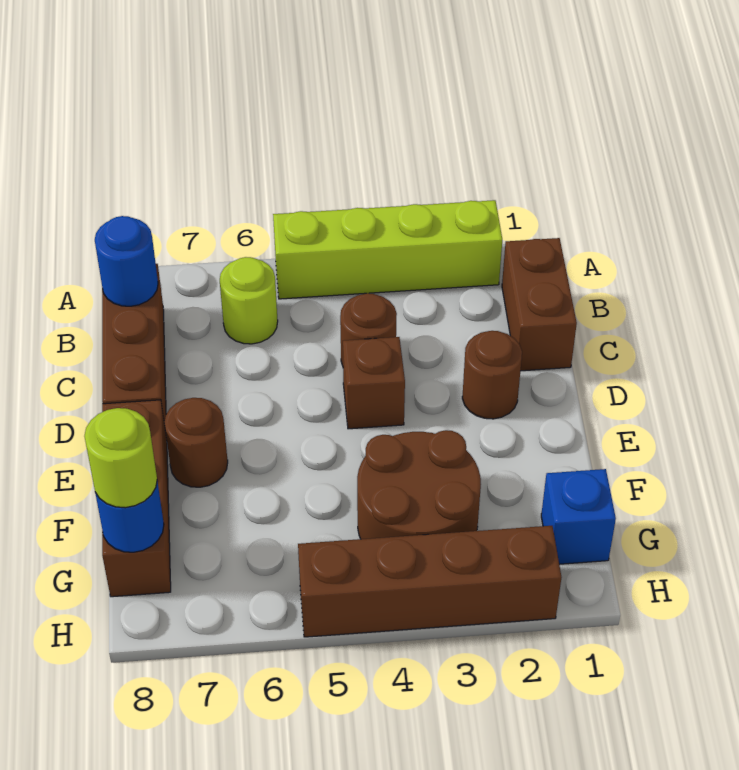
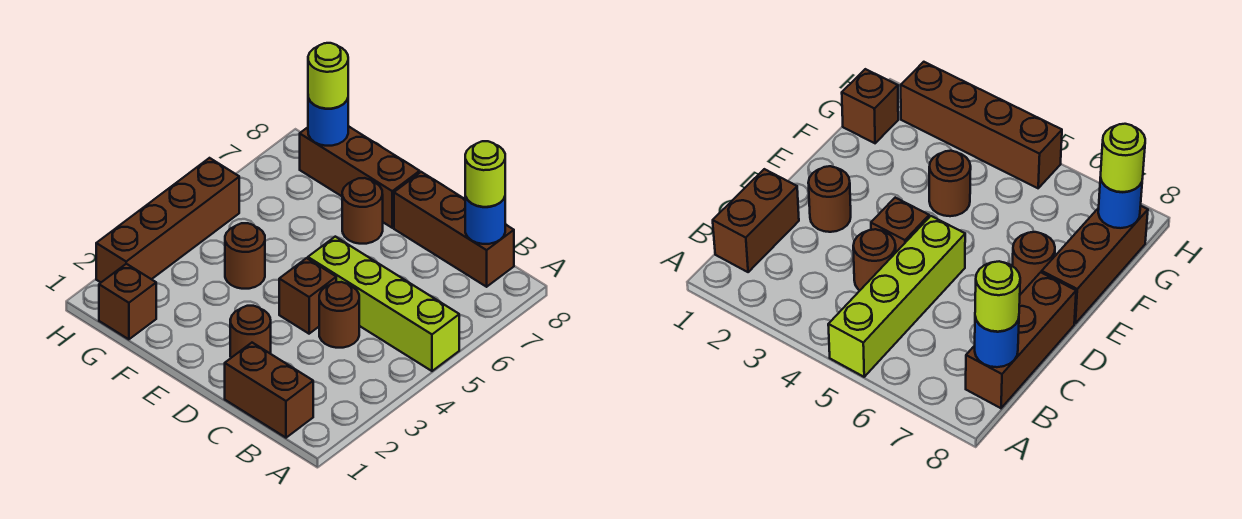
lime brick A2:A5 level 1 -> lime brick A5:D5 level 1
lime round brick B6 level 1 -> lime round brick B8 level 3
brown round brick F3:G4 level 1 -> brown round brick F4 level 1
blue brick G1 level 1 -> brown brick G1 level 1

